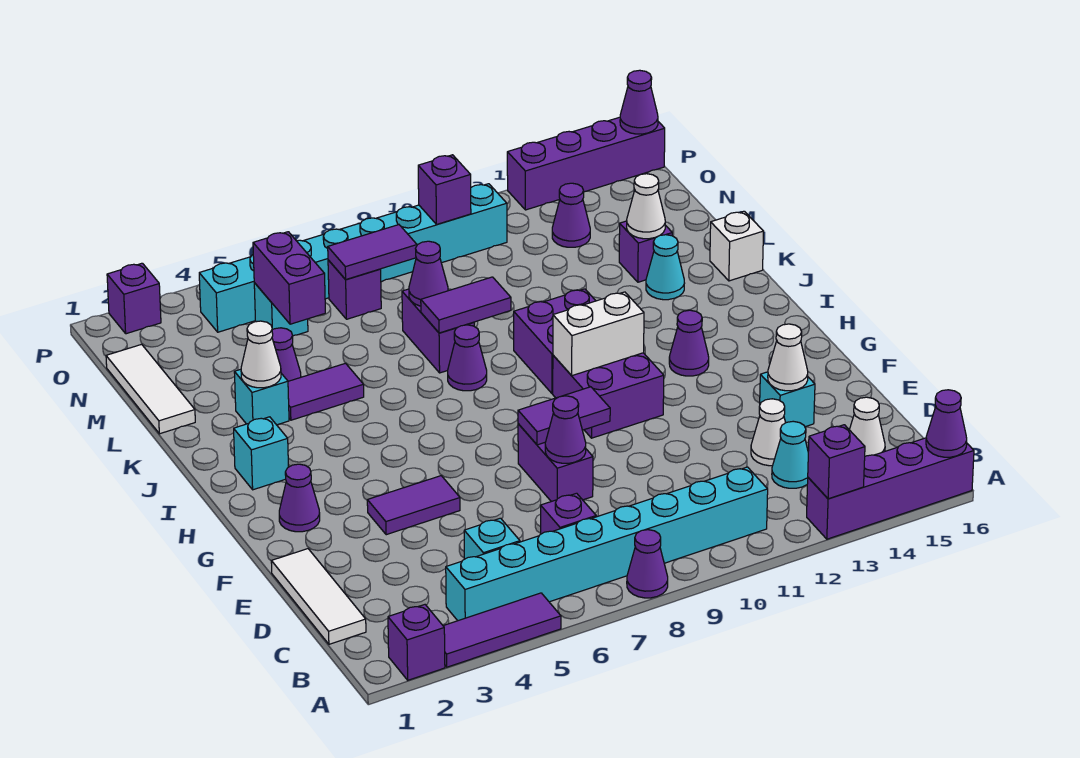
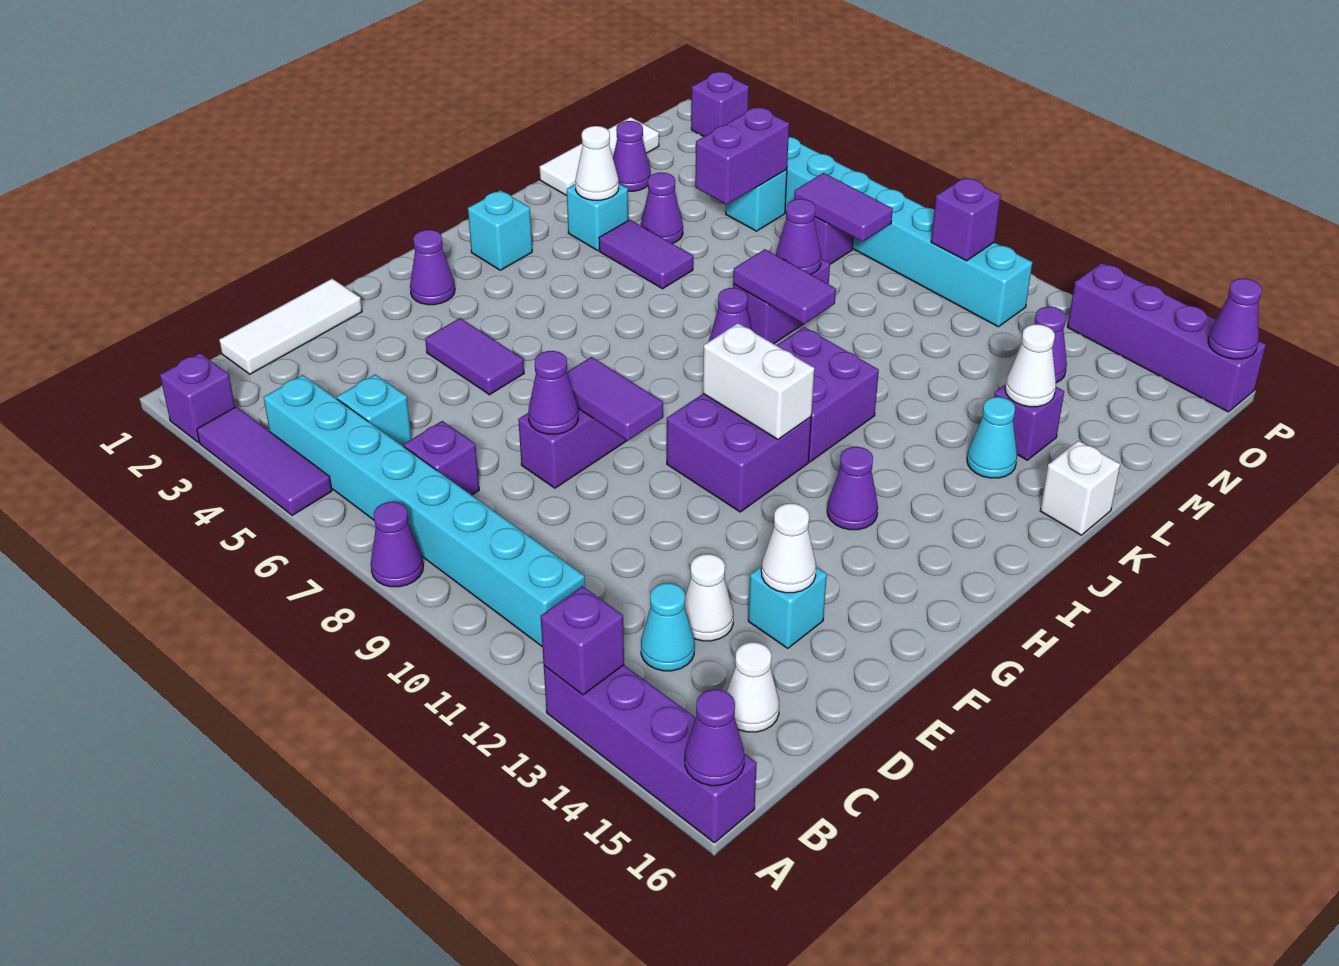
none -> purple cone M2 level 1

